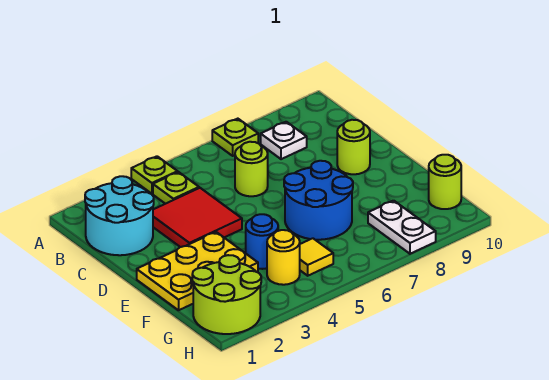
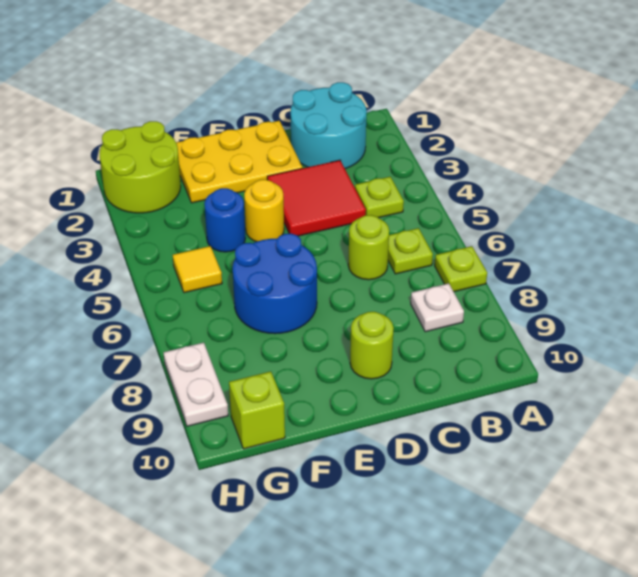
lime plate A4 level 1 -> lime plate B6 level 1
yellow plate E1:F3 level 1 -> yellow plate D1:F2 level 1
yellow round brick G4 level 1 -> yellow round brick E4 level 1
white plate G8:H8 level 1 -> white plate H8:H9 level 1
lime round brick G10 level 1 -> lime brick G10 level 1

